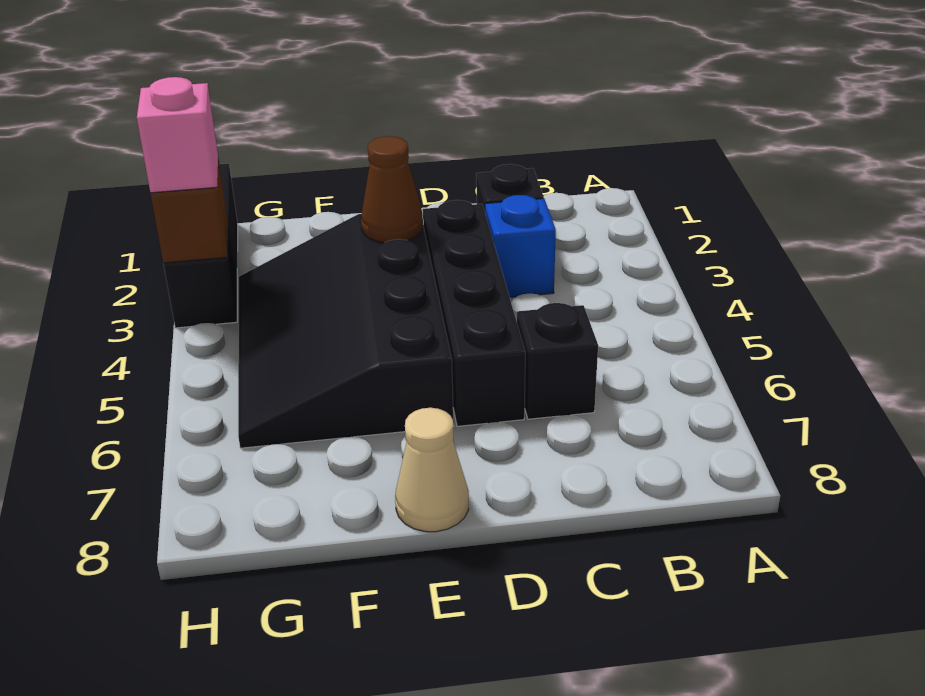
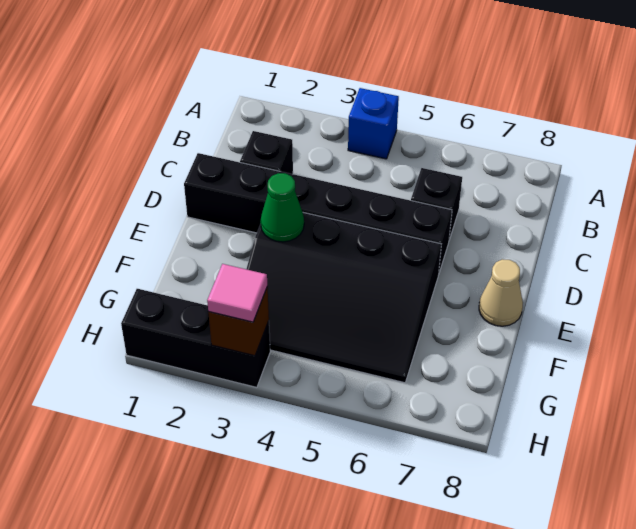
blue brick C3 level 1 -> blue brick A4 level 1
black brick D3:D6 level 1 -> black brick D1:D6 level 1
brown cone E3 level 2 -> green cone E3 level 2
pink brick H3 level 3 -> pink tile H3 level 3

